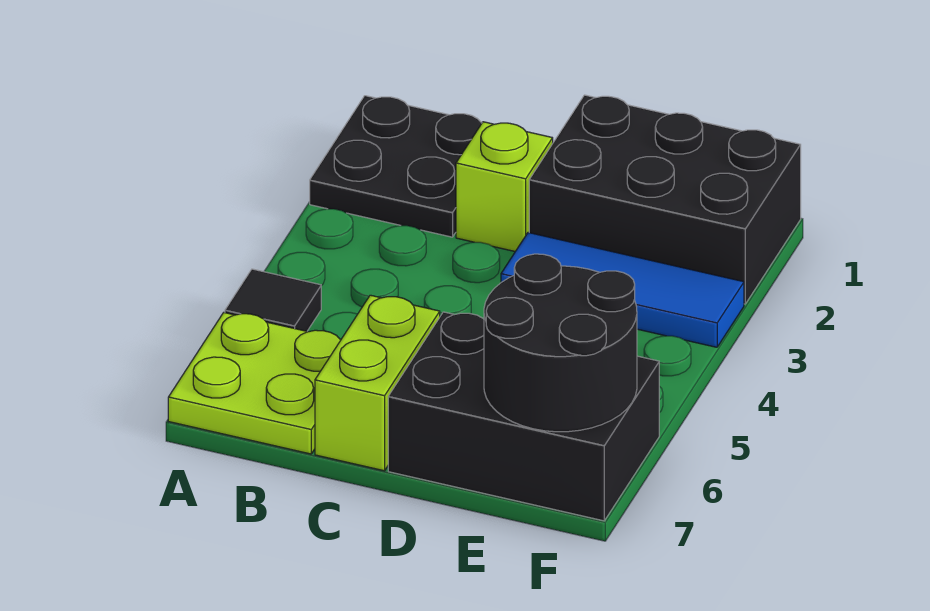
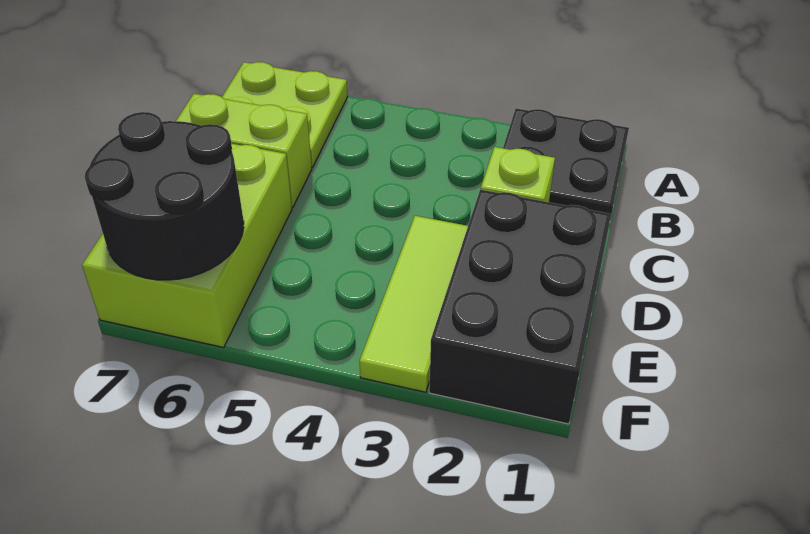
black tile A5 level 1 -> none
blue tile D3:F3 level 1 -> lime tile D3:F3 level 1
black brick D6:F7 level 1 -> lime brick D6:F7 level 1

